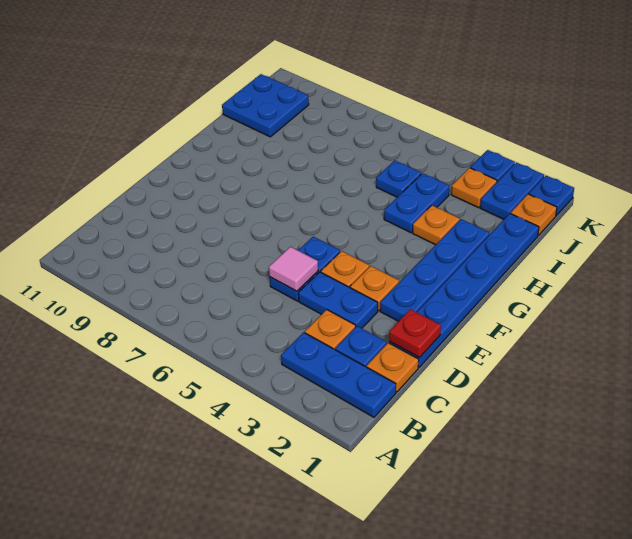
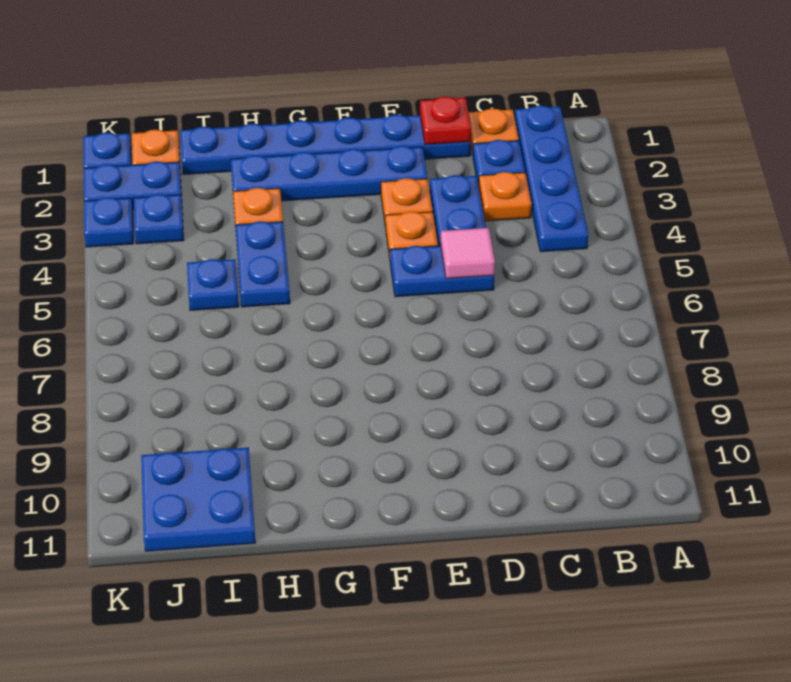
blue plate B1:B3 level 1 -> blue plate B1:B4 level 1
blue plate H4:I4 level 1 -> blue plate H4:H5 level 1
orange plate J3 level 1 -> blue plate J3 level 1

